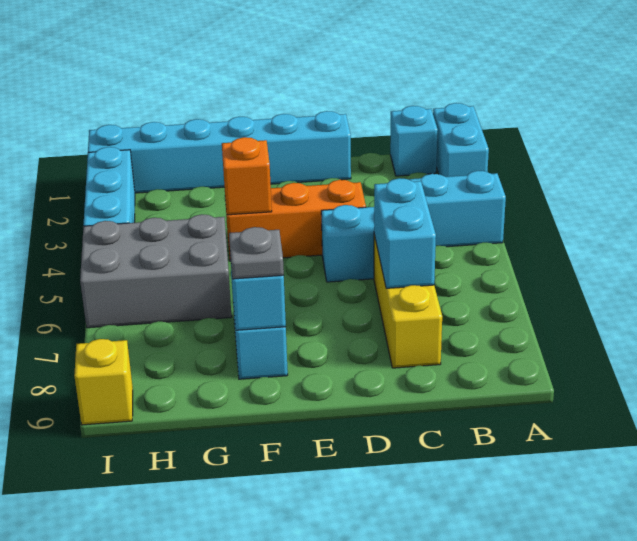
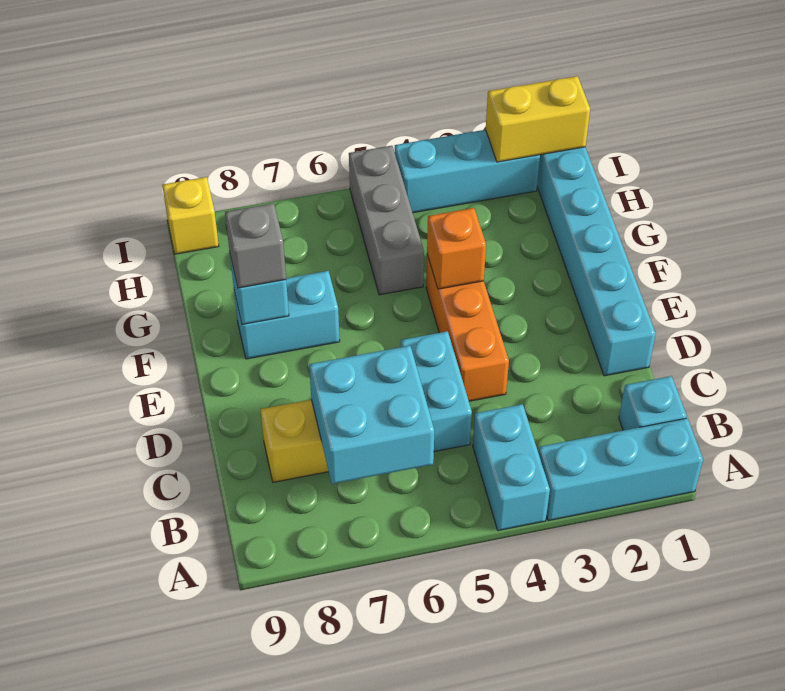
cyan brick A1:A2 level 1 -> cyan brick A1:A3 level 1
cyan brick C6:C7 level 2 -> cyan brick B6:C7 level 2
grey plate F8 level 3 -> grey brick F8 level 3
grey brick G5:I6 level 1 -> grey brick G5:I5 level 1
none -> yellow brick I1:I2 level 2

